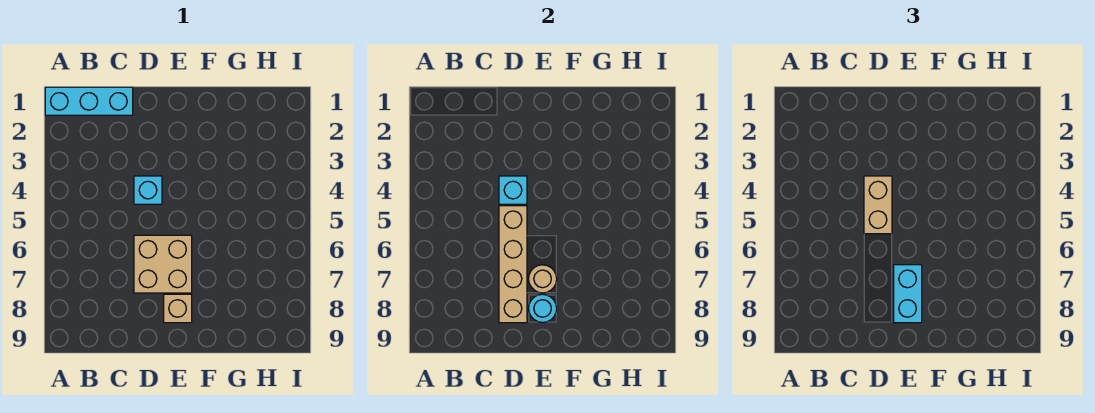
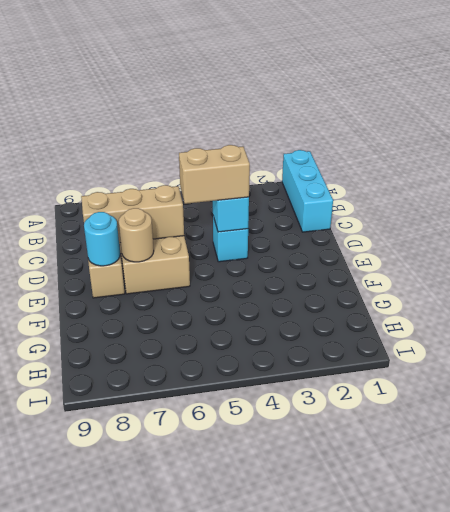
tan brick D5:D8 level 2 -> tan brick D6:D8 level 2
cyan brick E7:E8 level 3 -> none

